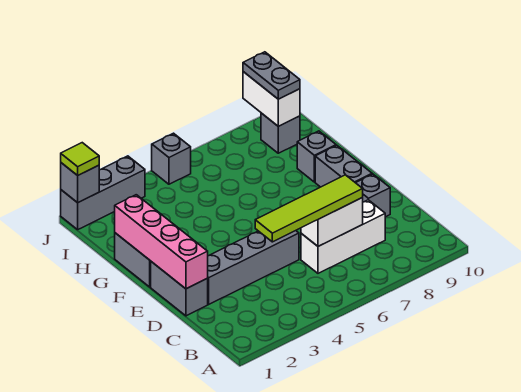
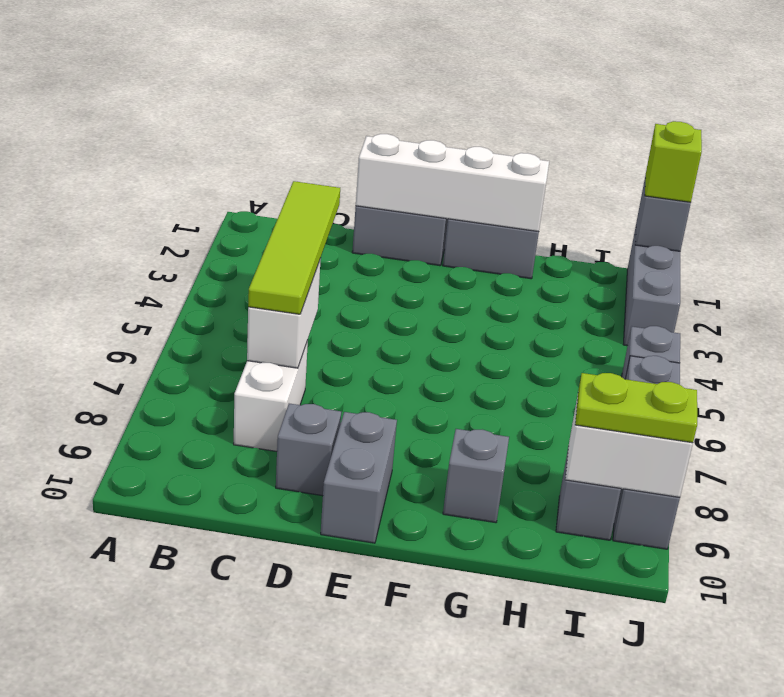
white brick C6:C8 level 1 -> white brick C7:C8 level 1
pink brick D1:G1 level 2 -> white brick D1:G1 level 2
grey brick D2:D5 level 1 -> grey brick J6:J9 level 1
grey brick E9:F9 level 1 -> grey brick E9:E10 level 1
grey plate I9:J9 level 3 -> lime plate I9:J9 level 3
lime tile J1 level 3 -> lime brick J1 level 3

